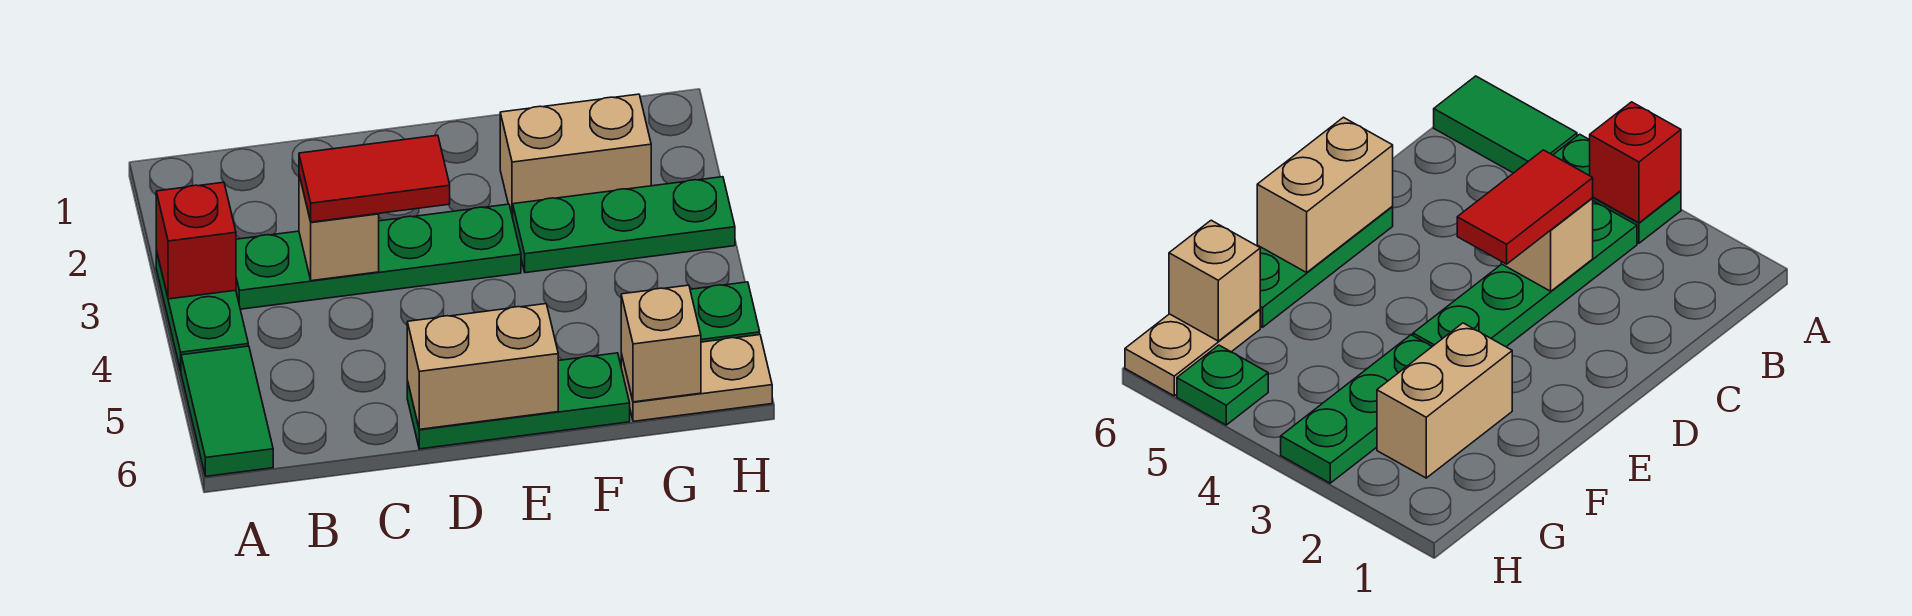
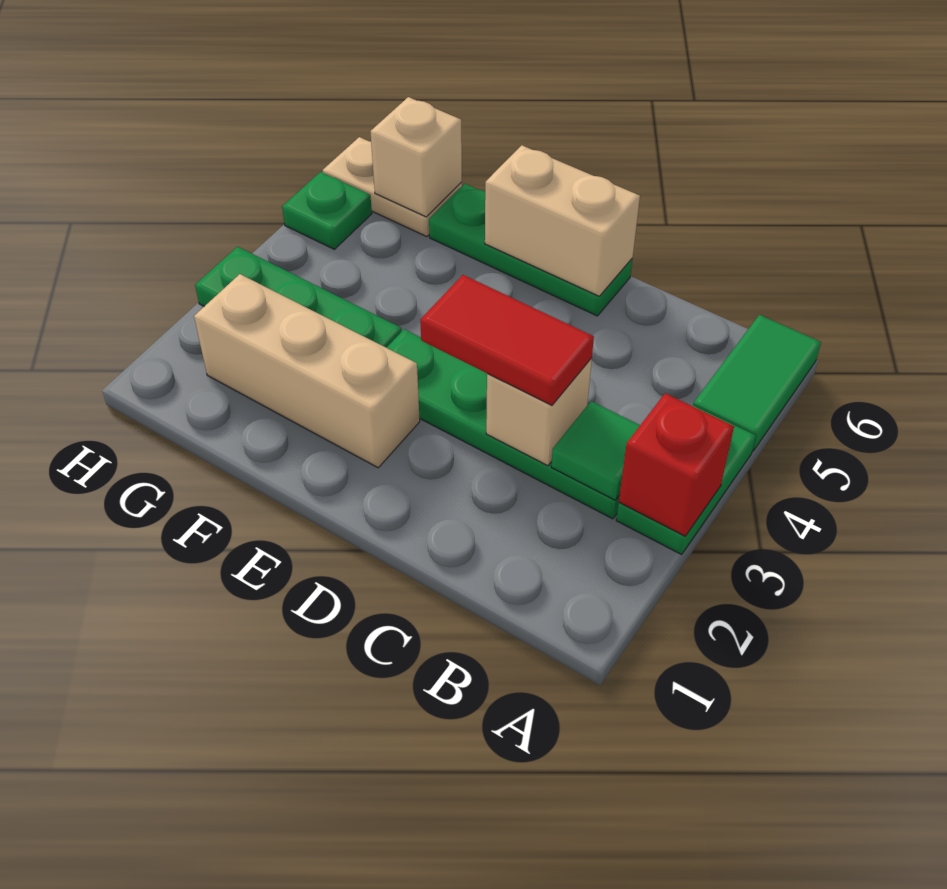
none -> green tile B3 level 2
tan brick F2:G2 level 1 -> tan brick E2:G2 level 1

